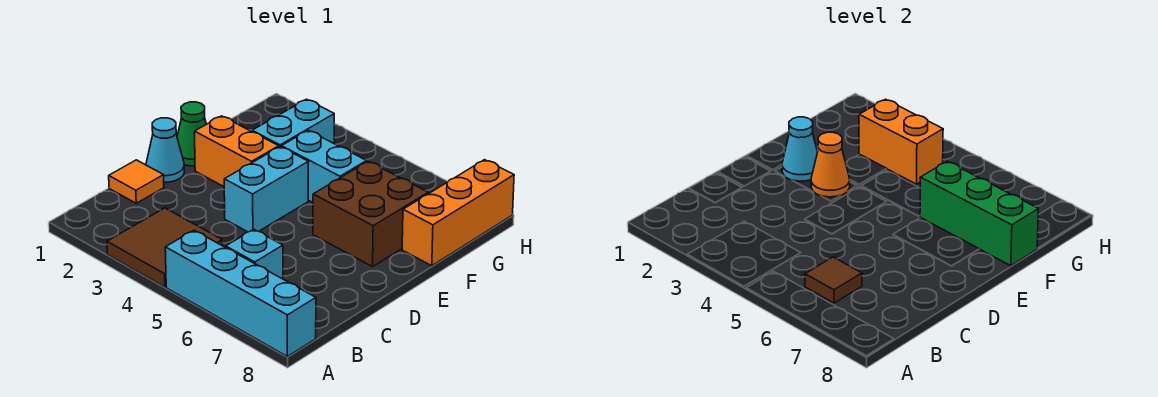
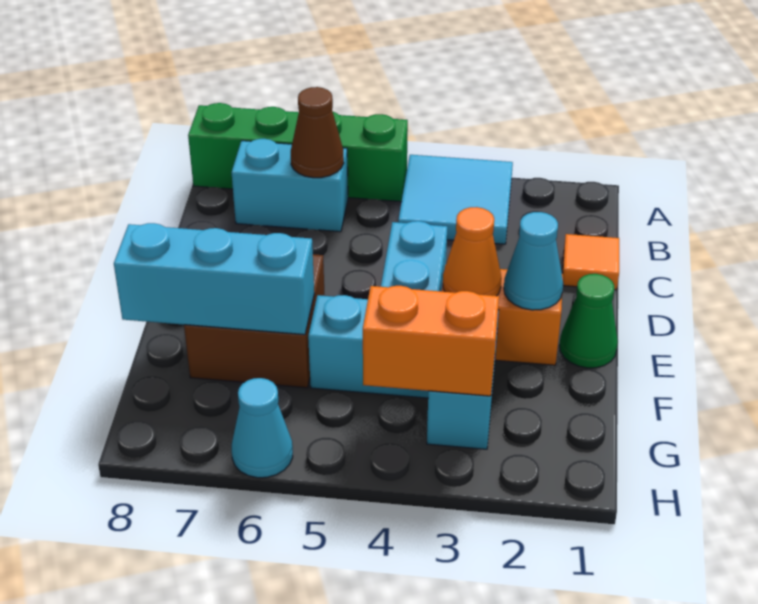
brown tile A3:B4 level 1 -> cyan tile A3:B4 level 1
cyan brick A5:A8 level 1 -> green brick A5:A8 level 1
cyan brick B6 level 1 -> cyan brick B6:B7 level 1
brown tile B6 level 2 -> brown cone B6 level 2
cyan cone D1 level 1 -> cyan cone H6 level 1
green brick F6:F8 level 2 -> cyan brick F6:F8 level 2
orange brick F8:H8 level 1 -> none

